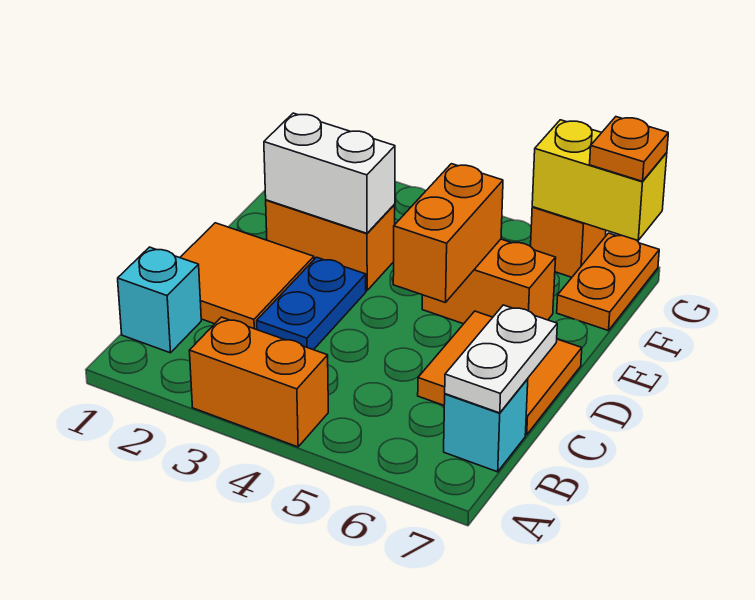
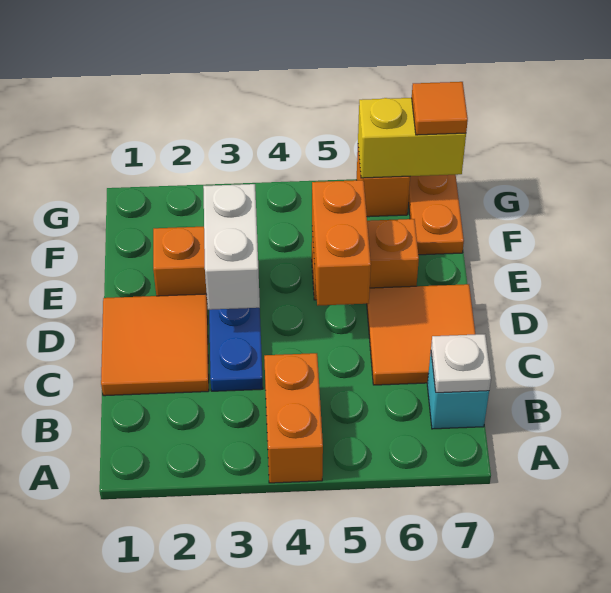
orange brick A3:A4 level 1 -> orange brick A4:B4 level 1
cyan brick B1 level 1 -> none
white plate B7:C7 level 2 -> white plate B7 level 2
white brick E2:E3 level 2 -> white brick D3:E3 level 2
orange plate G7 level 3 -> orange tile G7 level 3

